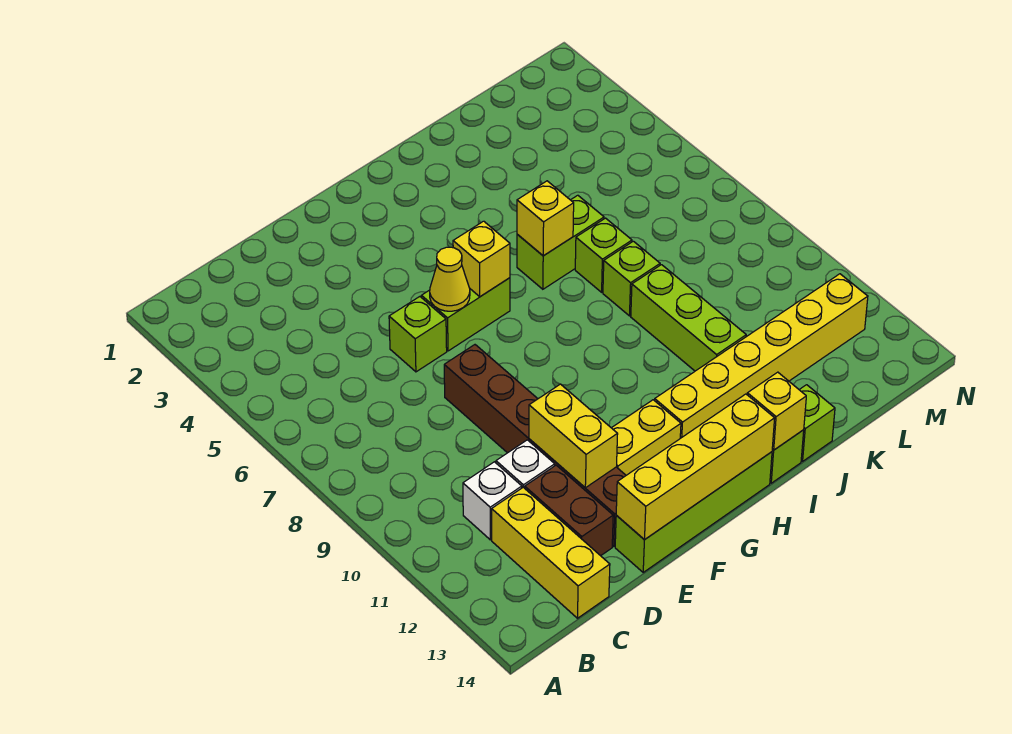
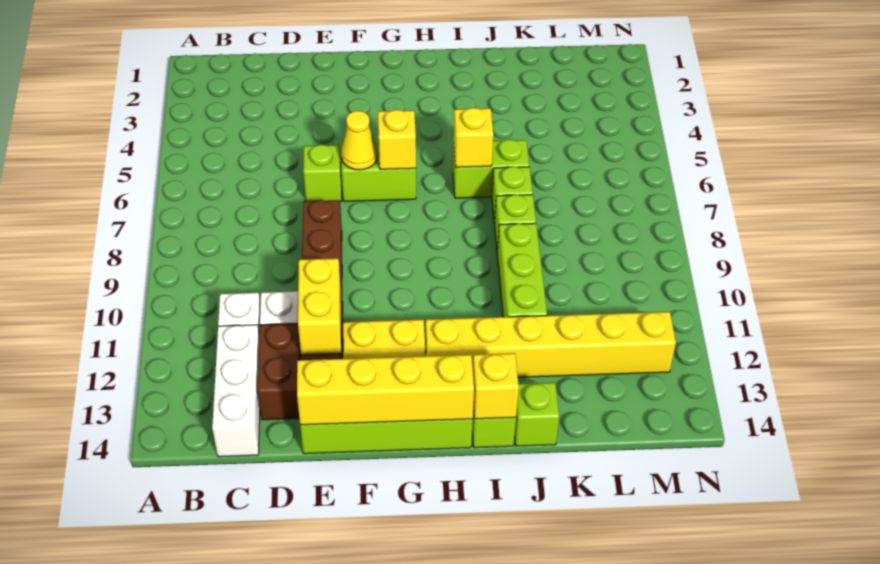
yellow brick C12:C14 level 1 -> white brick C12:C14 level 1

